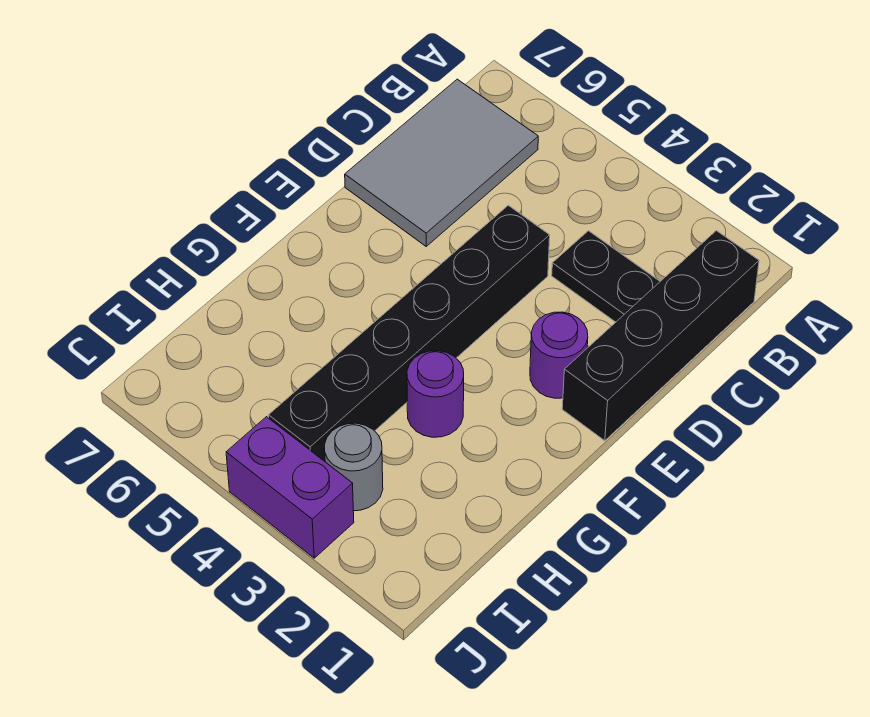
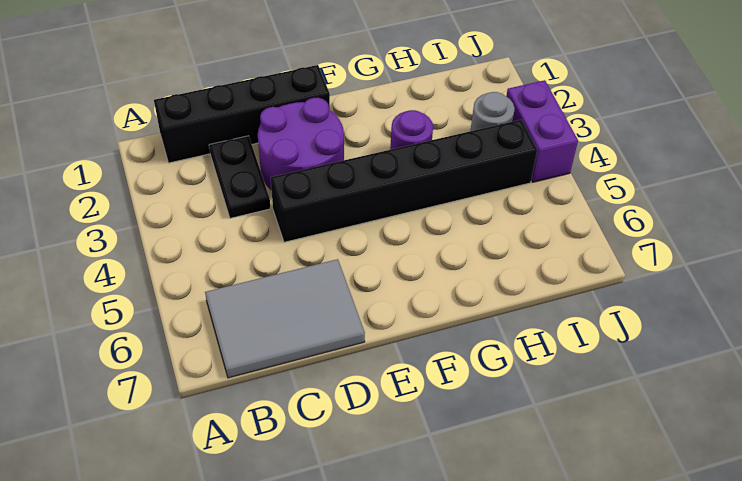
purple round brick E2 level 1 -> purple round brick D2:E3 level 1

